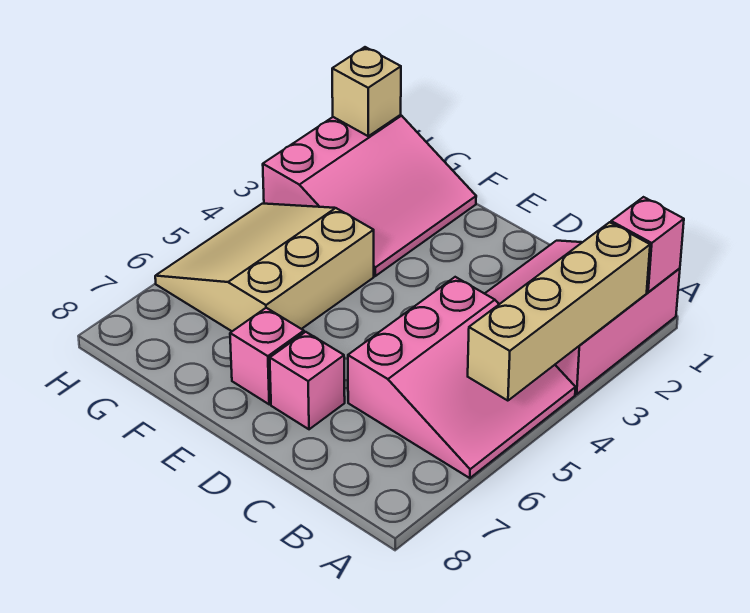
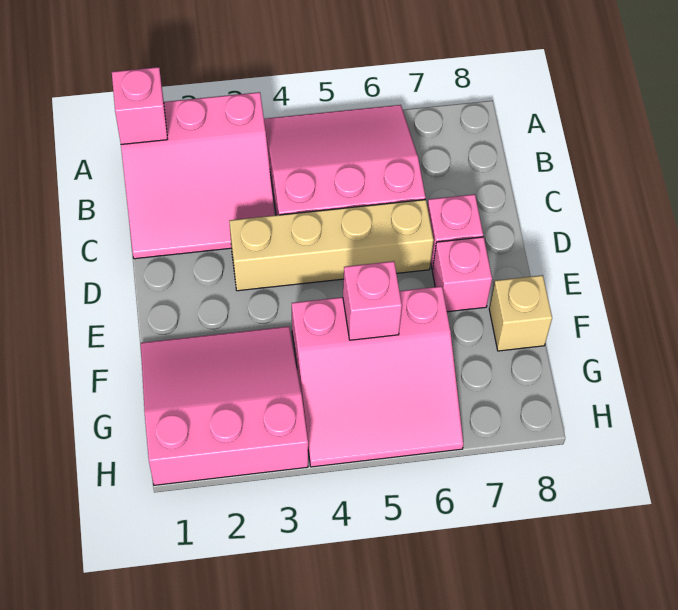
tan brick A2:A5 level 2 -> tan brick D3:D6 level 1
tan slope F4:H6 level 1 top F -> pink slope F4:H6 level 1 top F
none -> pink brick F5 level 2
tan brick H1 level 2 -> tan brick F8 level 1

